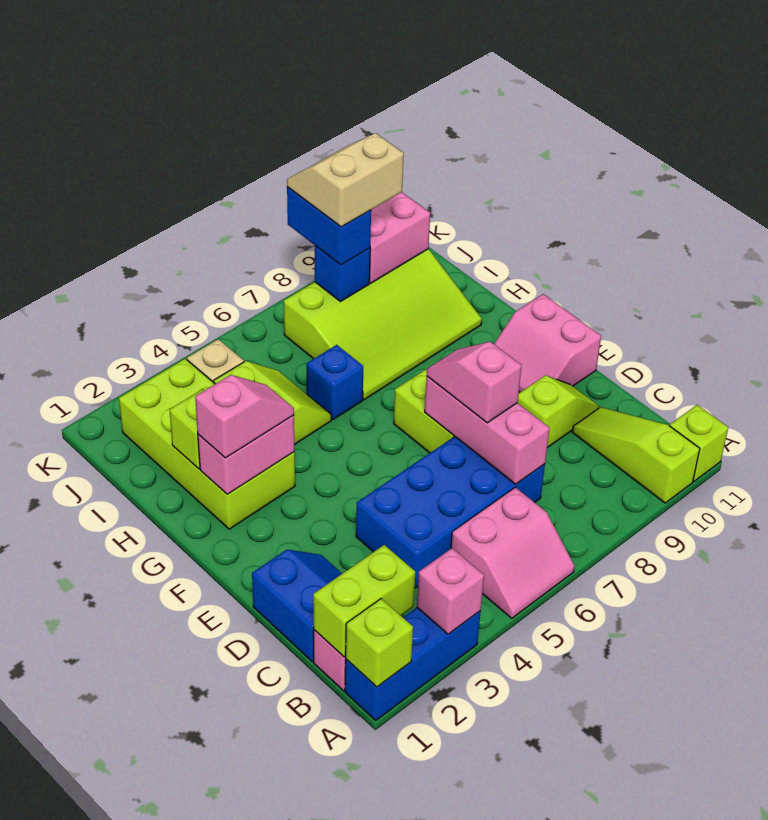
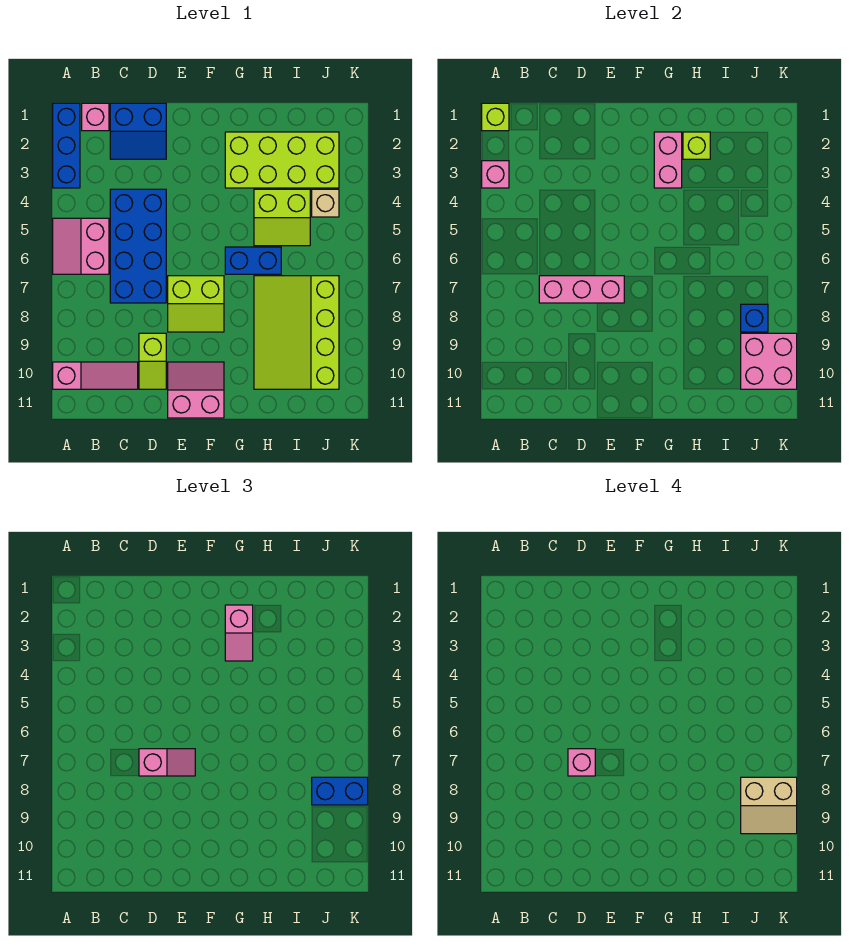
lime slope A10:C10 level 1 top A -> pink slope A10:C10 level 1 top A
lime brick A11 level 1 -> none
lime brick B1:B2 level 2 -> none
none -> pink brick D7 level 4
blue brick H6 level 1 -> blue brick G6:H6 level 1
tan slope J8:K9 level 4 top J -> tan slope J8:K9 level 4 top 8

